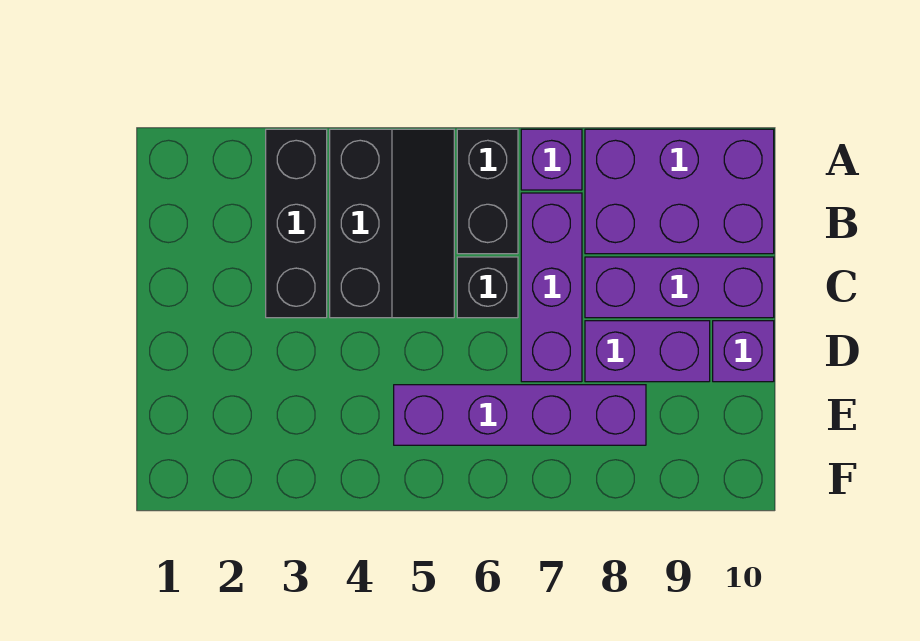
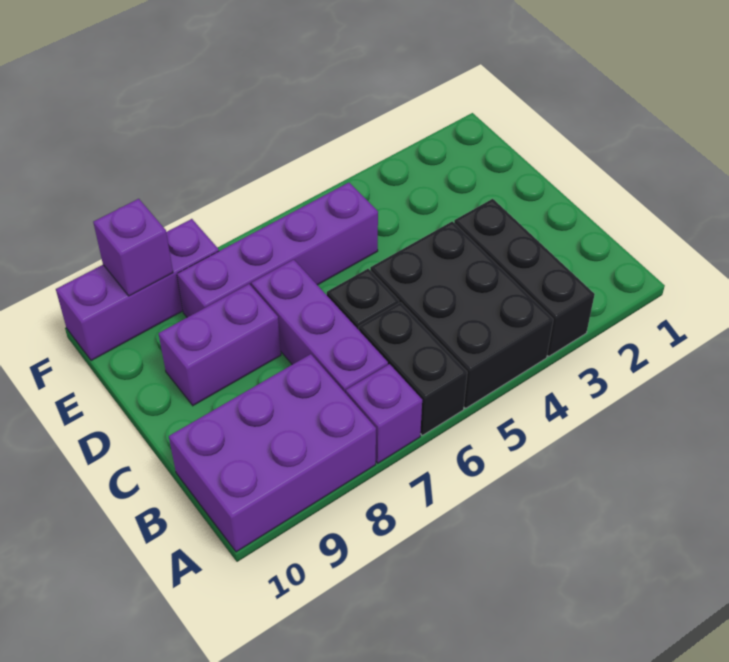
black slope A4:C5 level 1 top 4 -> black brick A4:C5 level 1
purple brick C8:C10 level 1 -> purple brick F8:F10 level 1
purple brick D10 level 1 -> purple brick F9 level 2

